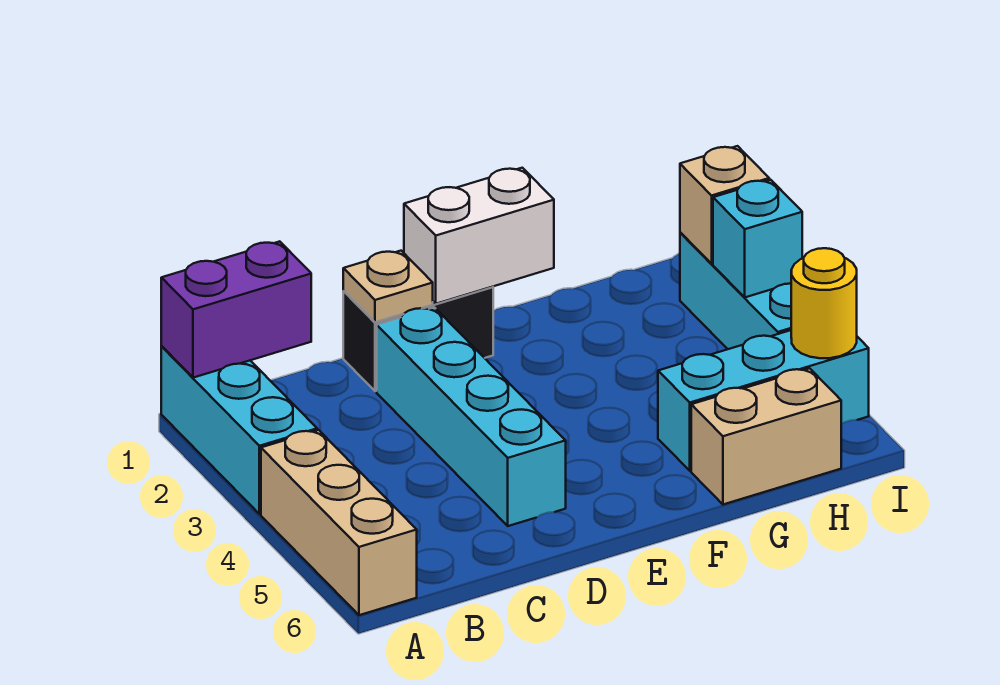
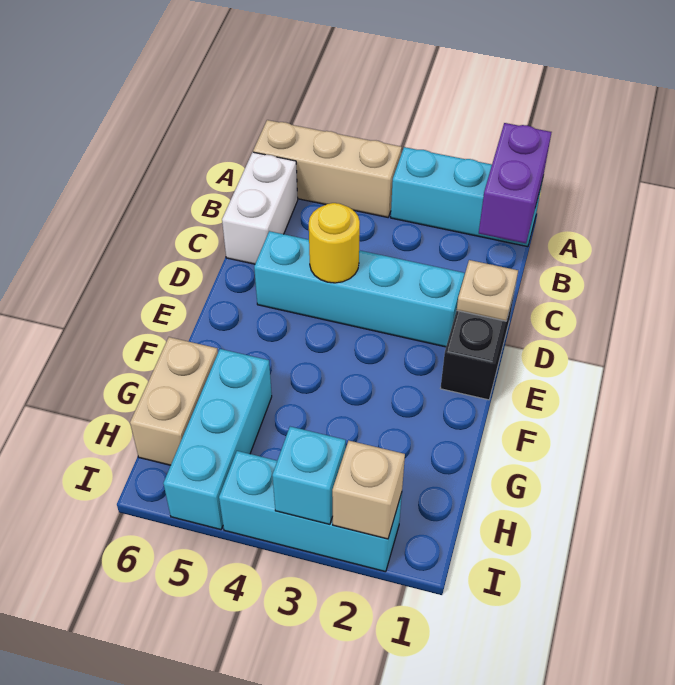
white brick E1:F1 level 2 -> white brick B6:C6 level 1
yellow round brick I5 level 2 -> yellow round brick D4 level 2

